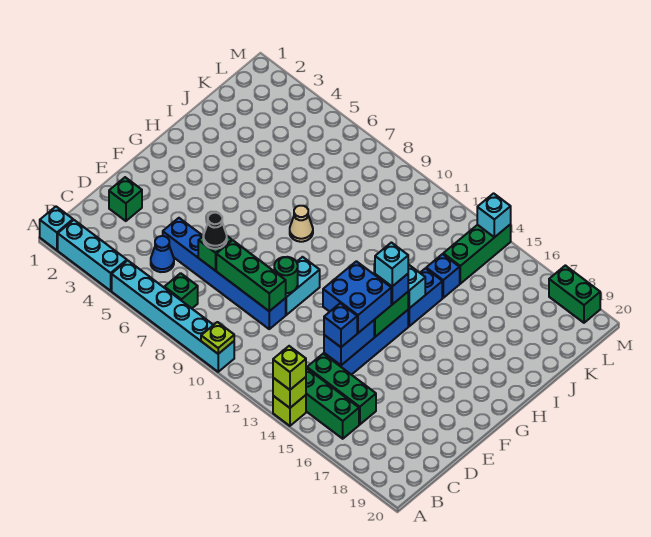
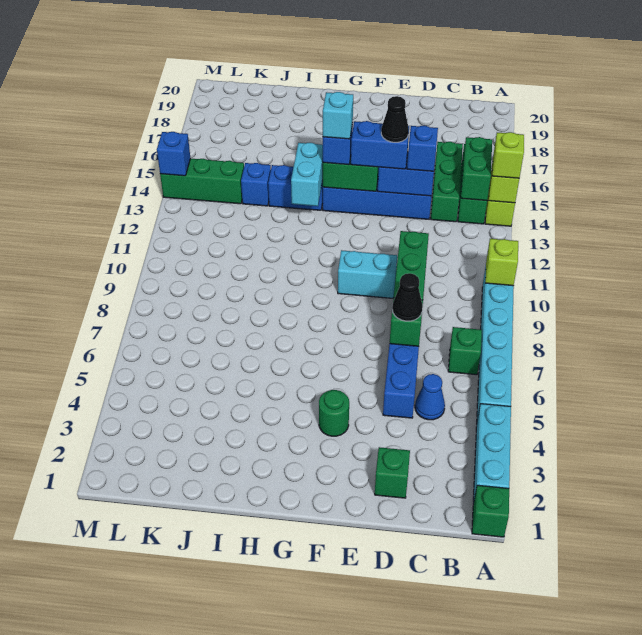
cyan brick A1 level 1 -> green brick A1 level 1
lime plate A10 level 2 -> lime brick A10 level 2
green round brick E10 level 2 -> green round brick F4 level 1
blue brick E13:F14 level 3 -> blue brick E14:F14 level 3
none -> black cone E14 level 4
tan cone H8 level 1 -> none
cyan brick M14 level 2 -> blue brick M14 level 2
green brick M18:M19 level 1 -> green brick B14:B15 level 2

